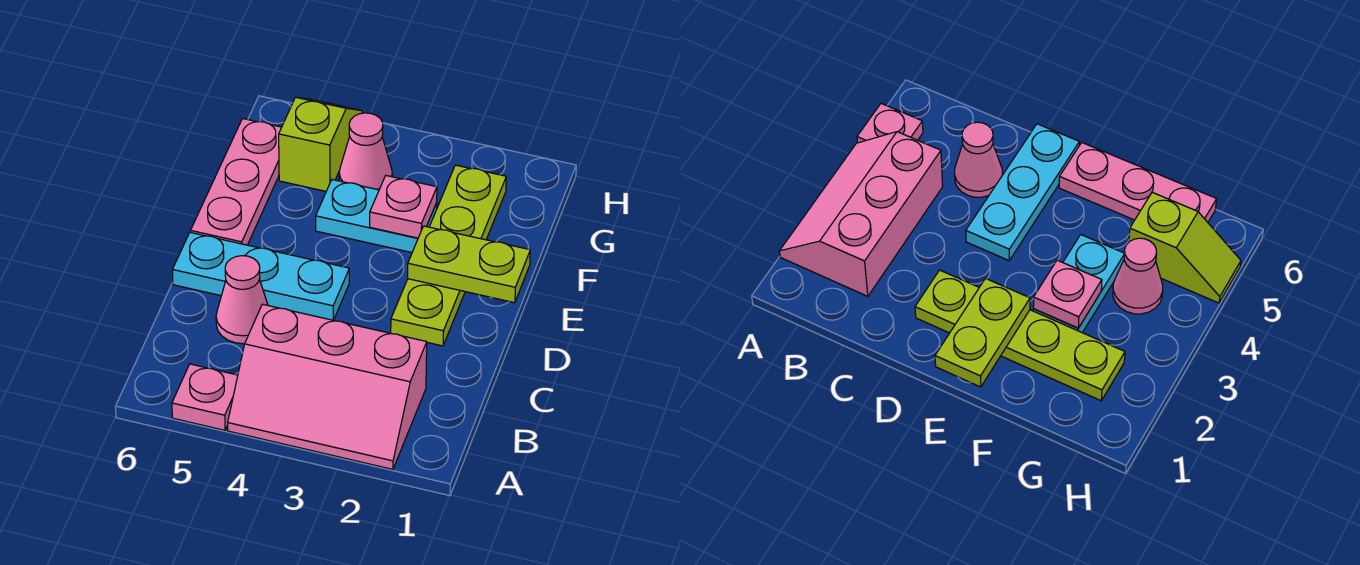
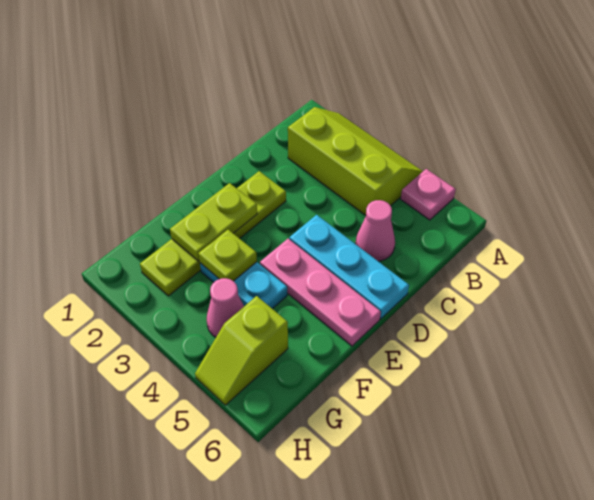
pink slope A2:B4 level 1 top B -> lime slope A2:B4 level 1 top B
lime plate E1:E2 level 2 -> lime plate E2:F2 level 2
pink plate E6:G6 level 1 -> pink plate E4:E6 level 1
pink plate F3 level 2 -> lime plate F3 level 2

